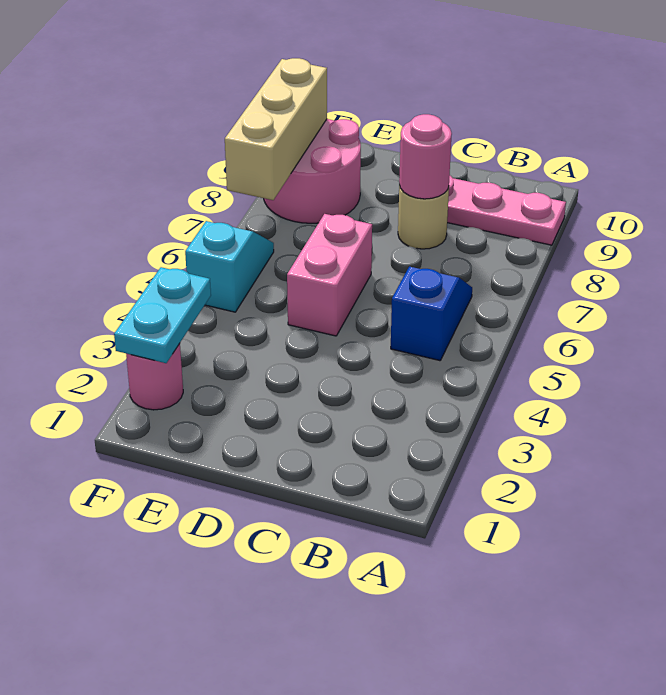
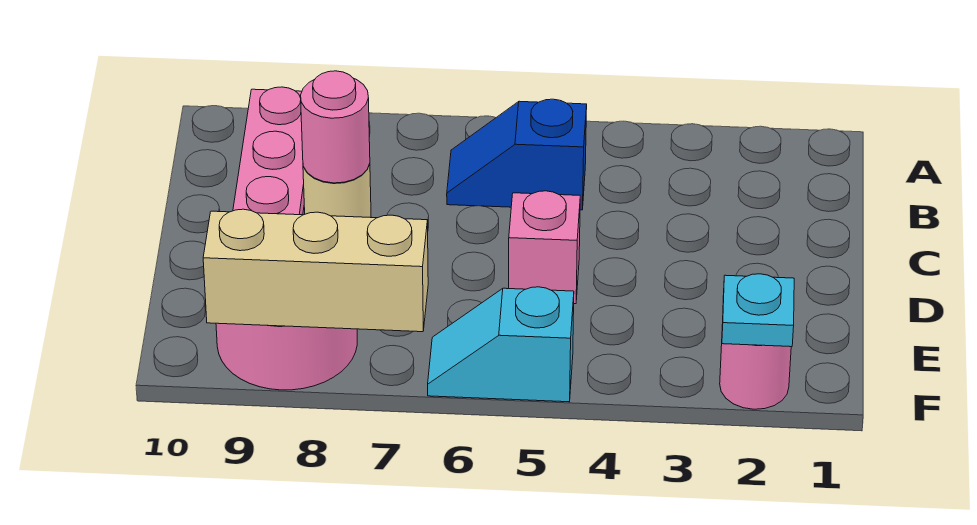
pink brick D5:D6 level 1 -> pink brick D5 level 1
cyan plate F2:F3 level 2 -> cyan plate F2 level 2

